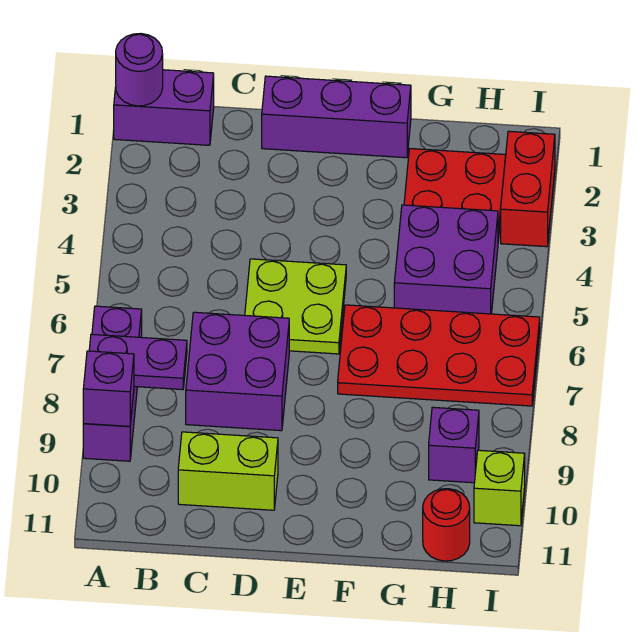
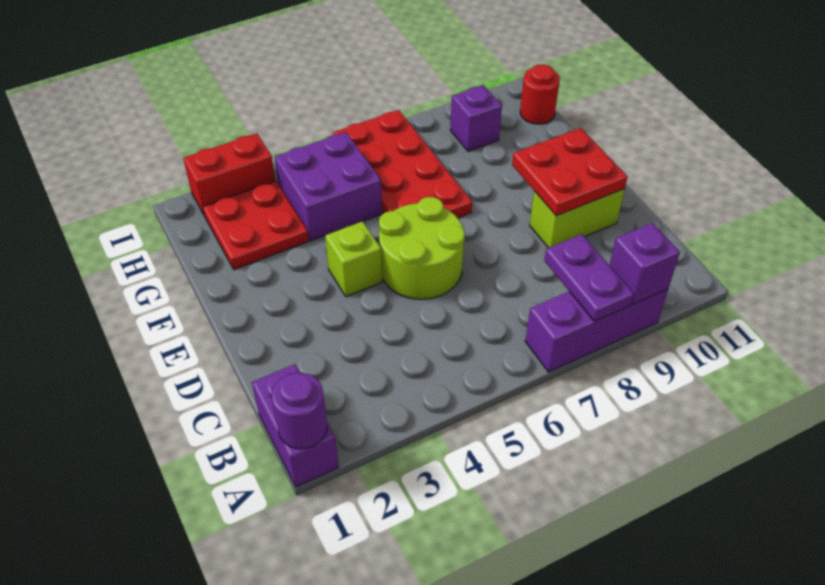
purple brick C7:D8 level 1 -> none
lime brick C10:D10 level 1 -> lime brick D9:D10 level 1
purple brick D1:F1 level 1 -> none
lime plate D5:E6 level 1 -> lime round brick D5:E6 level 1
none -> red plate D9:E10 level 2
lime brick I10 level 1 -> lime brick E4 level 1

